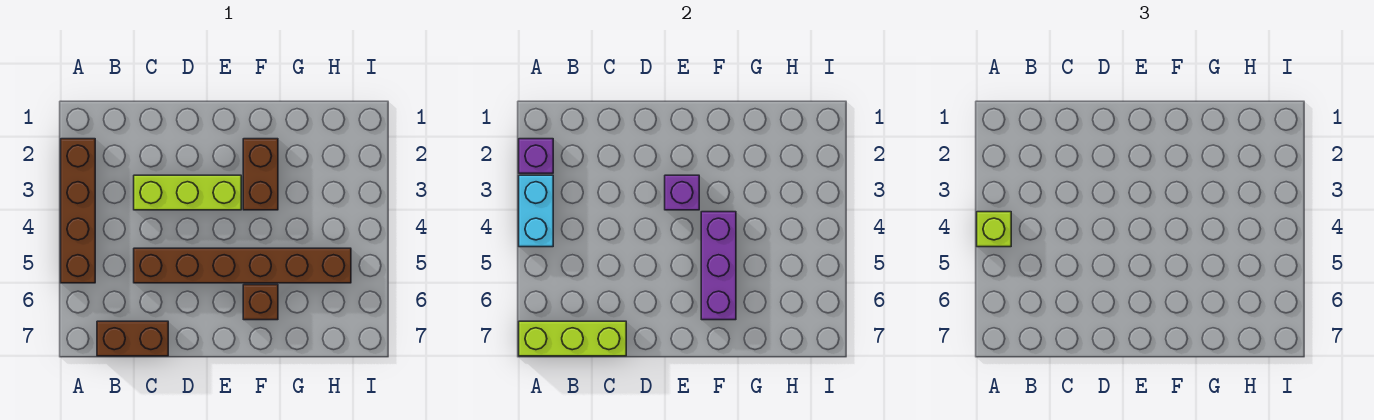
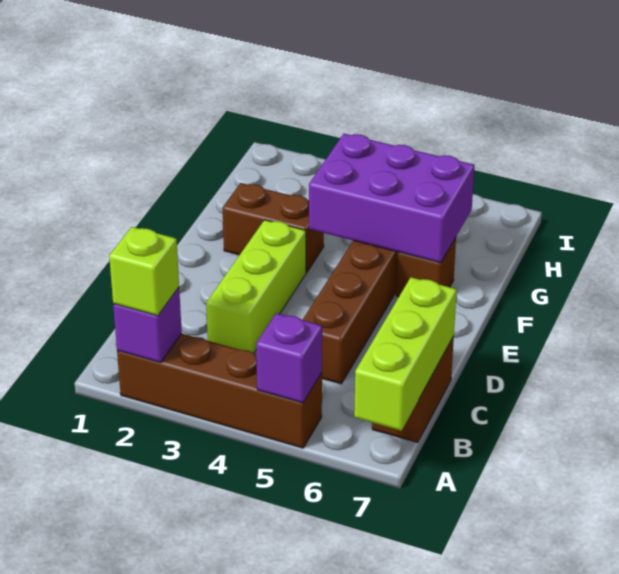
cyan brick A3:A4 level 2 -> none
lime brick A4 level 3 -> lime brick A2 level 3
purple brick E3 level 2 -> purple brick A5 level 2
purple brick F4:F6 level 2 -> purple brick F4:G6 level 2

